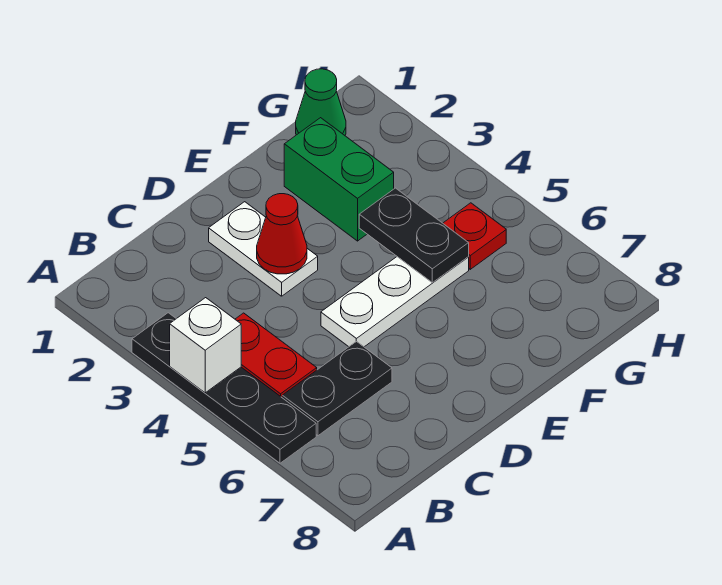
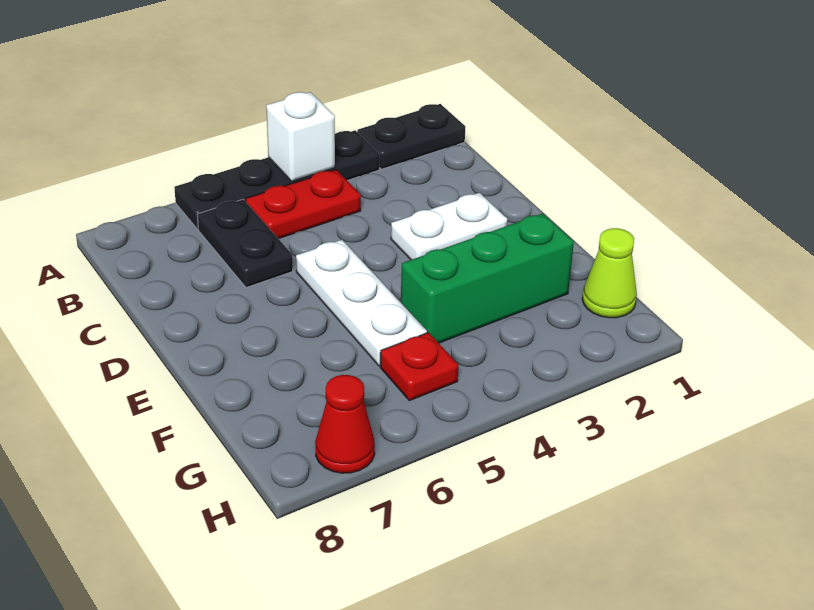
red cone D3 level 2 -> red cone H7 level 1
green brick F2:F3 level 1 -> green brick F2:F4 level 1
black plate F4:F5 level 2 -> black plate A1:A2 level 1
green cone G1 level 1 -> lime cone G1 level 1

